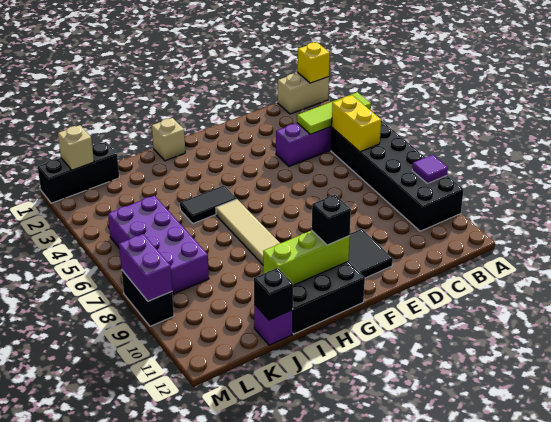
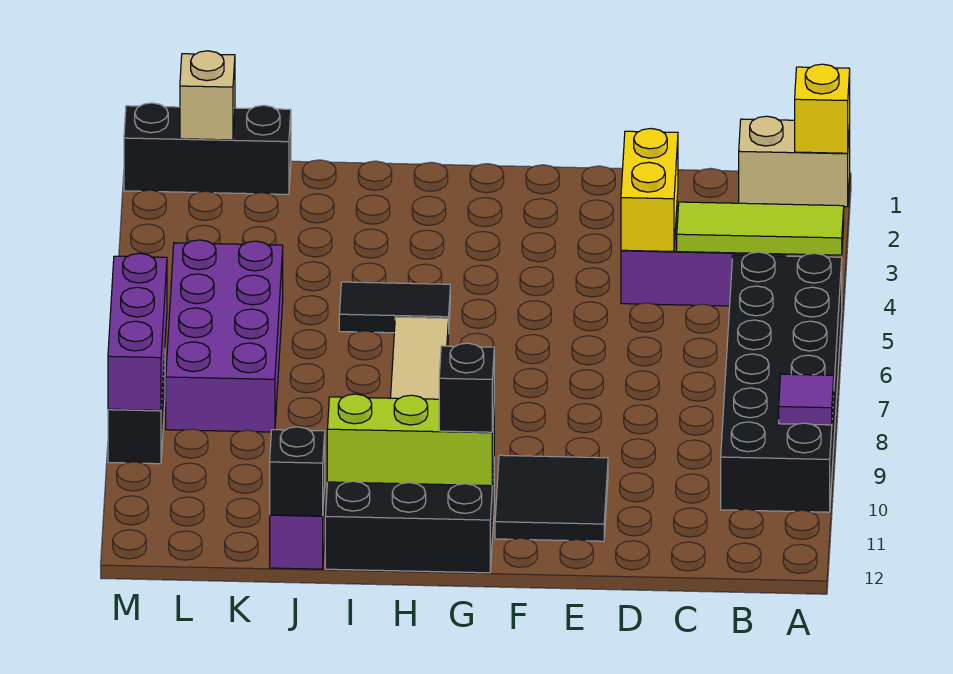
yellow brick B5:B6 level 2 -> yellow brick D3:D4 level 2
tan brick H1 level 1 -> none
purple brick M8:M9 level 2 -> purple brick M7:M9 level 2

